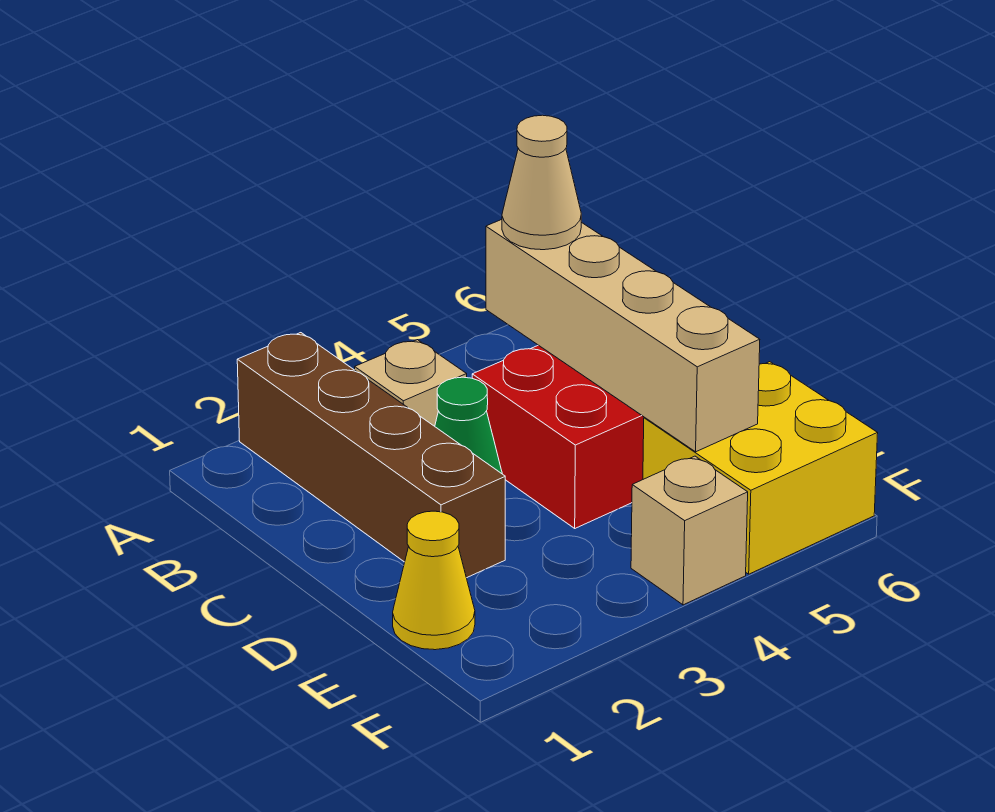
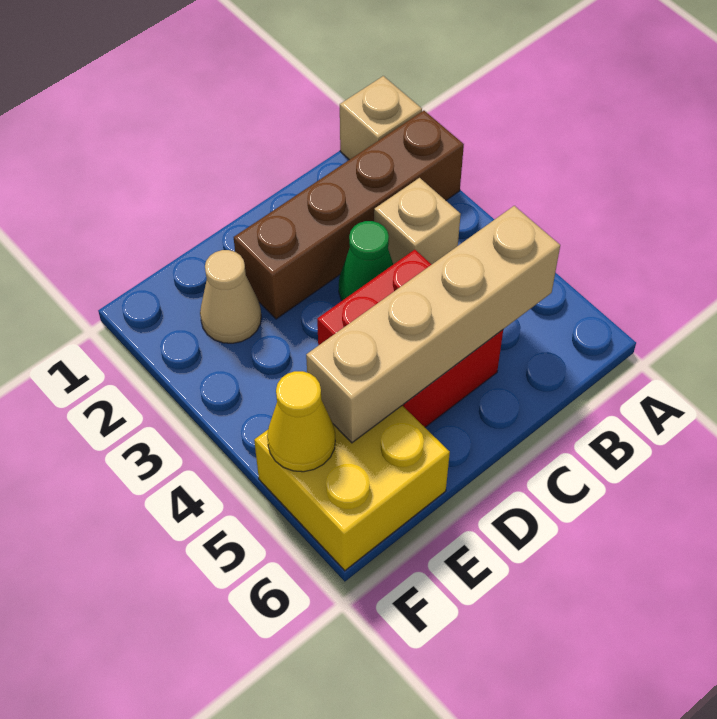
tan cone B5 level 3 -> tan cone E2 level 1
yellow cone E1 level 1 -> yellow cone F5 level 2
tan brick F4 level 1 -> tan brick A1 level 1

